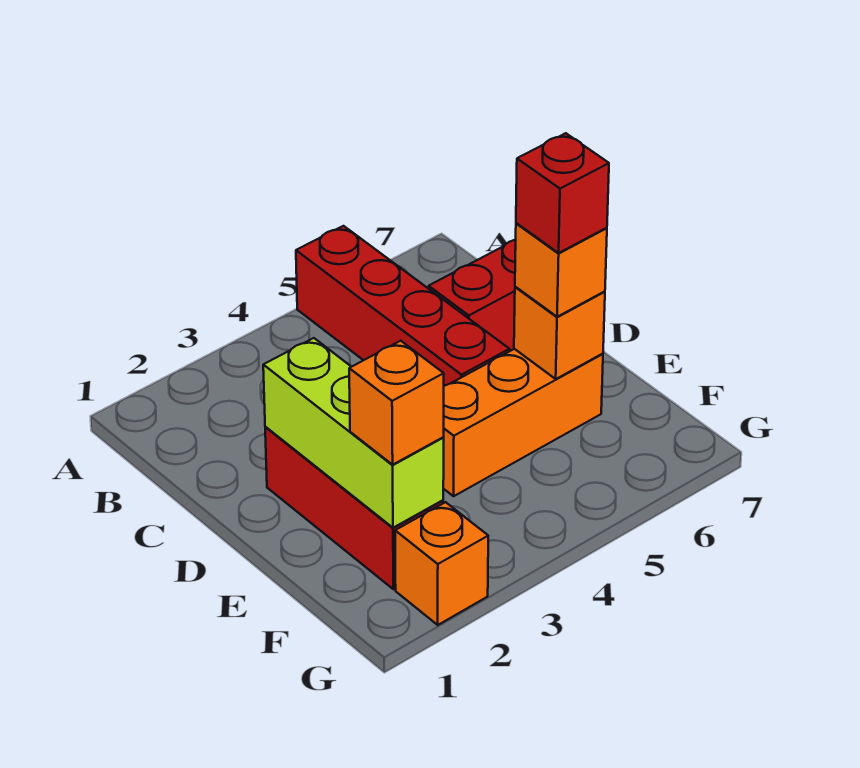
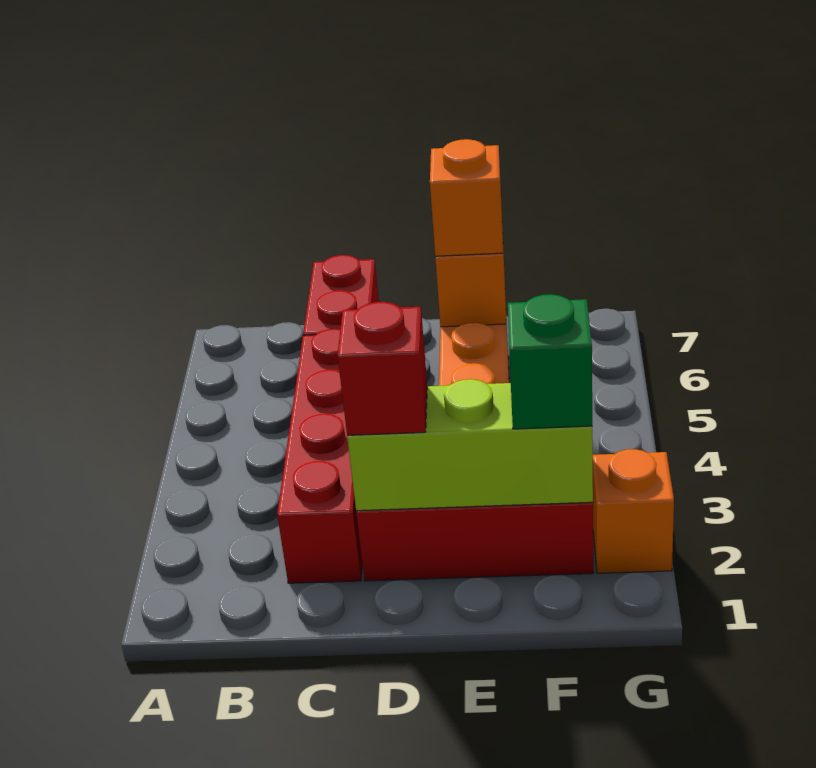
red brick A5:D5 level 1 -> red brick C2:C5 level 1
red brick E6 level 4 -> red brick D2 level 3
orange brick F2 level 3 -> green brick F2 level 3

